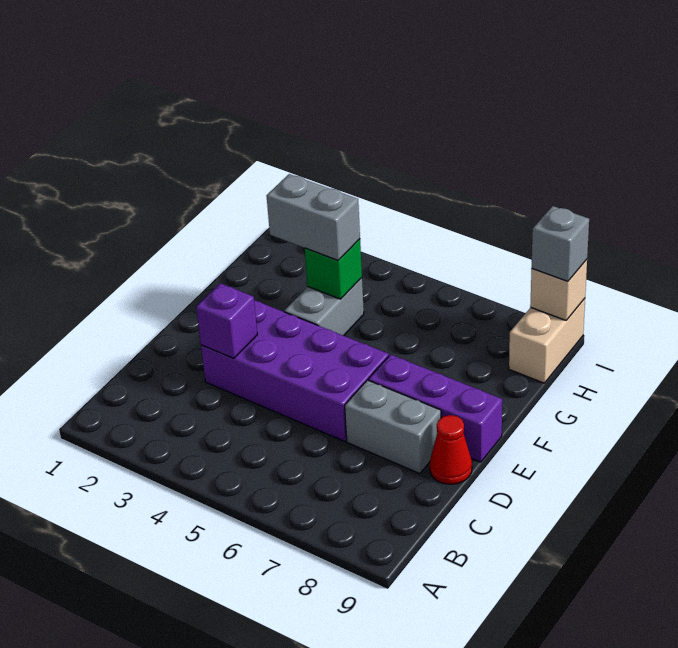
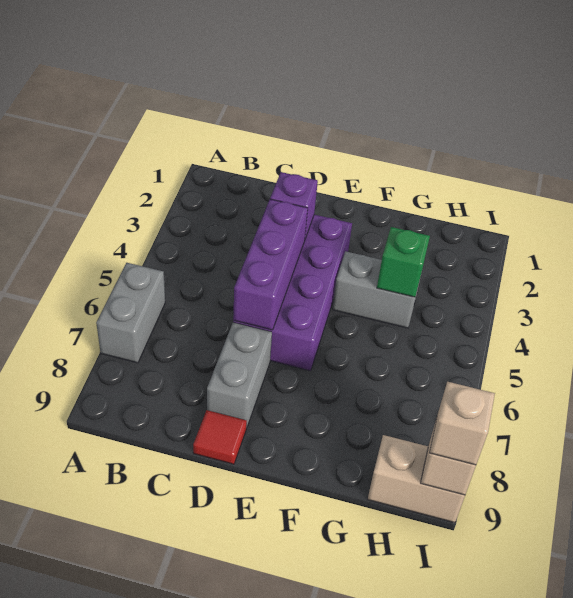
red cone D9 level 1 -> red tile D9 level 1
purple brick E7:E9 level 1 -> purple brick D4:D6 level 2
grey brick G3:G4 level 3 -> grey brick A6:A7 level 1
grey brick I9 level 3 -> tan brick I9 level 3

